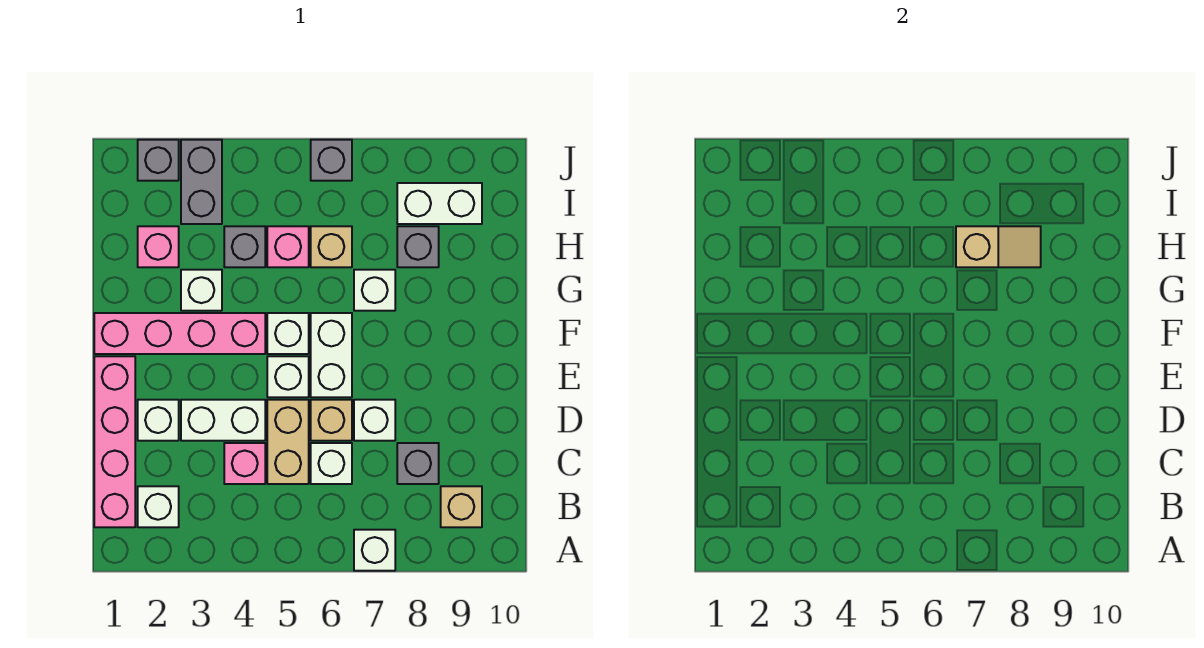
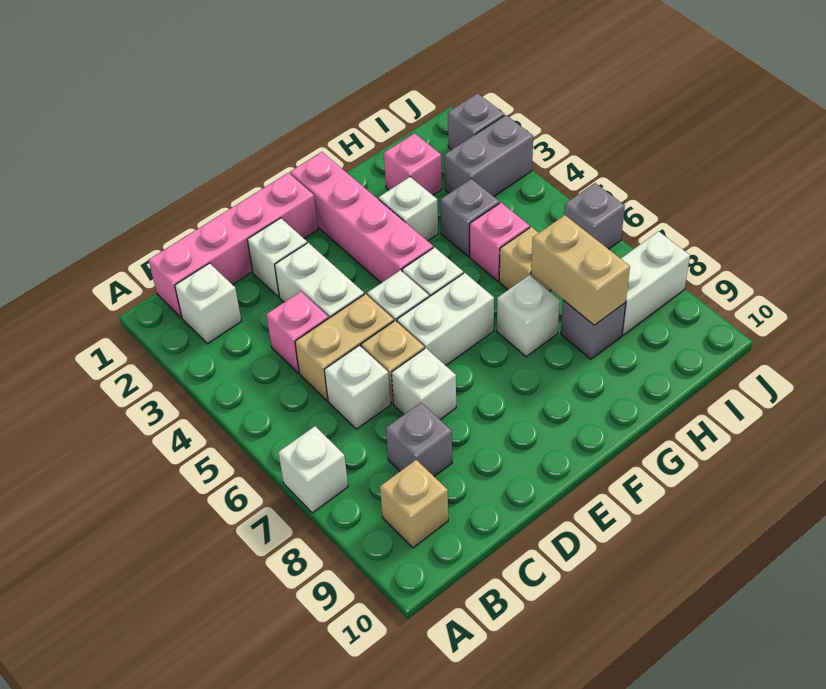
tan slope H7:H8 level 2 top 7 -> tan brick H7:H8 level 2
white brick I8:I9 level 1 -> white brick I8:J8 level 1

